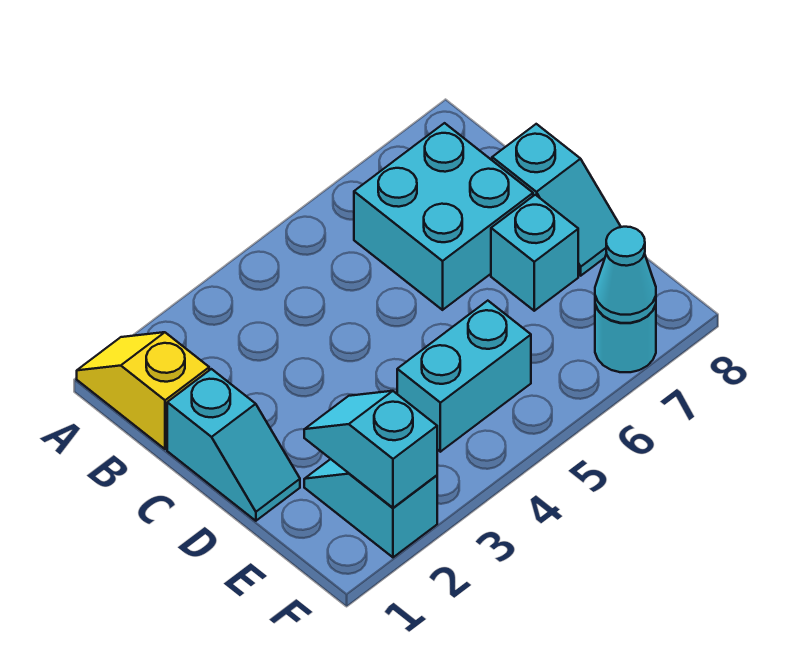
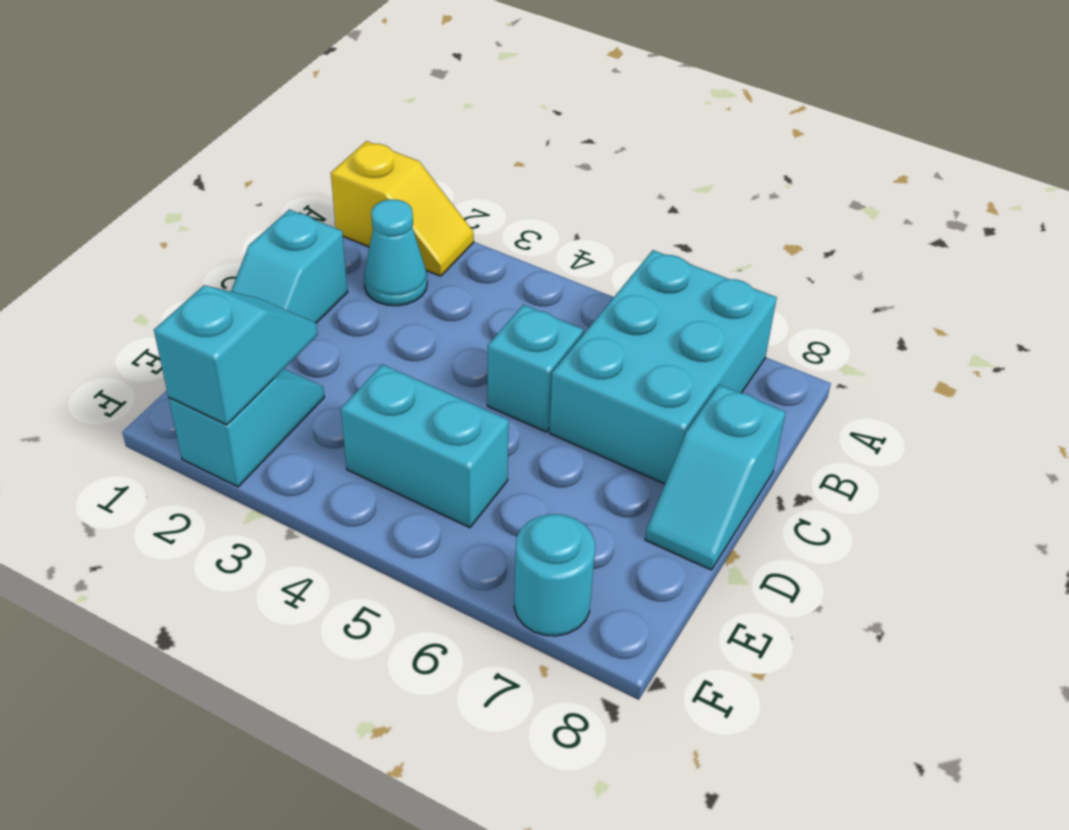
yellow slope A1:B1 level 1 top B -> yellow slope A1:A2 level 1 top 1
cyan brick B6:C7 level 1 -> cyan brick A6:C7 level 1
cyan brick D7 level 1 -> cyan brick C5 level 1
cyan cone F7 level 2 -> cyan cone B2 level 1

